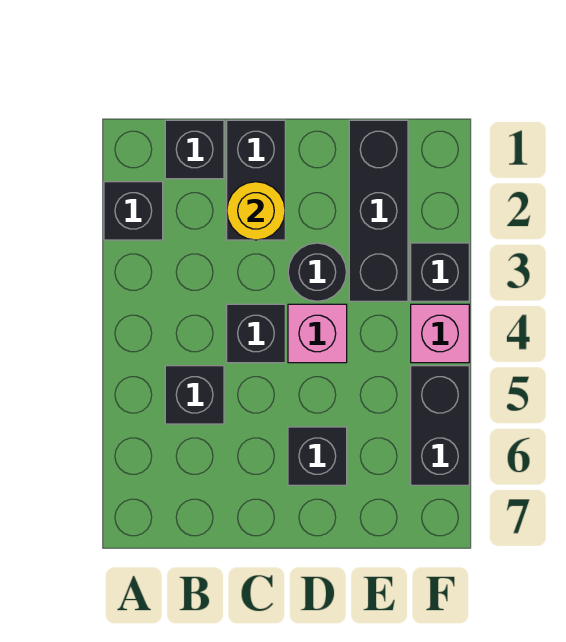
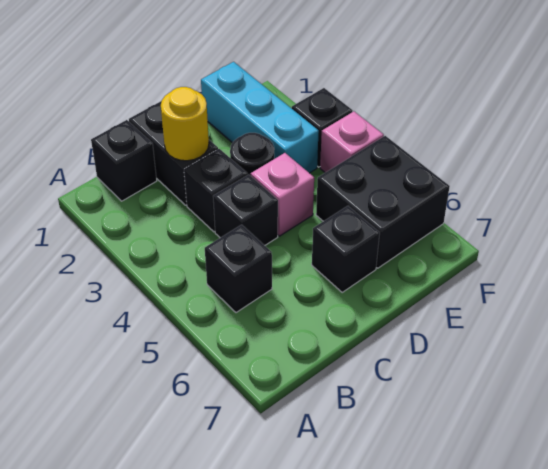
black brick A2 level 1 -> black brick C3 level 1
black brick E1:E3 level 1 -> cyan brick E1:E3 level 1
black brick F5:F6 level 1 -> black brick E5:F6 level 1

